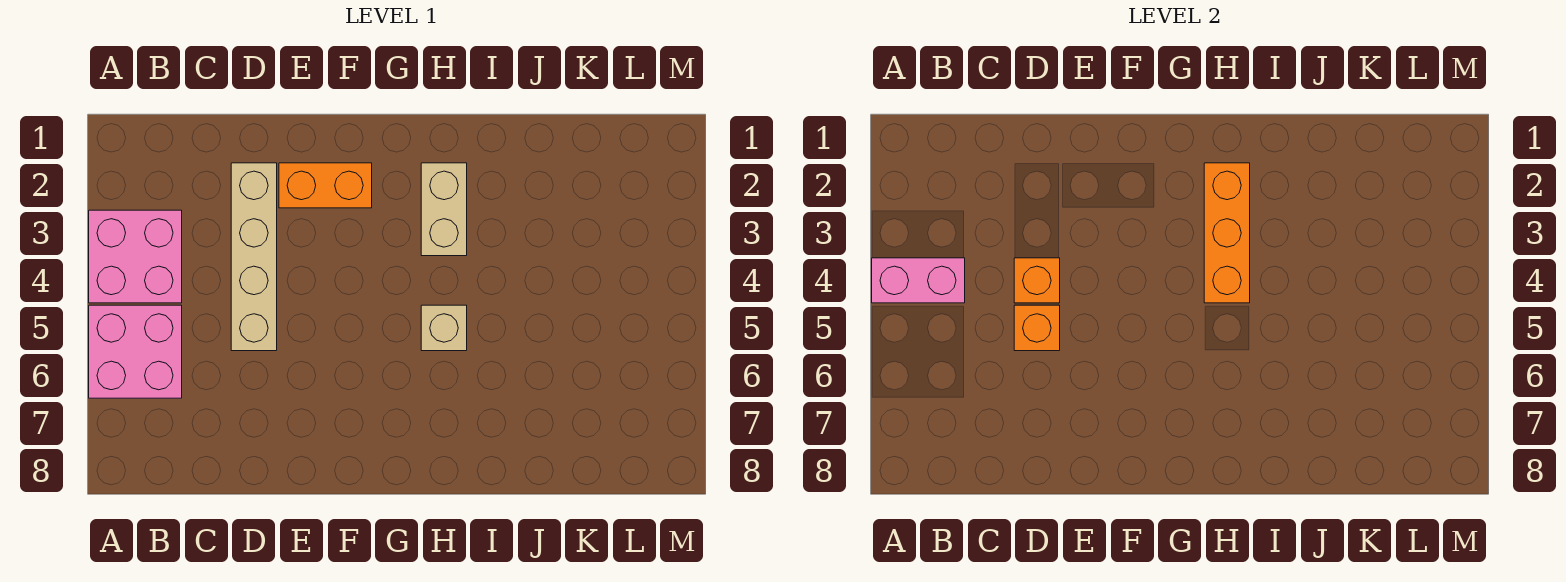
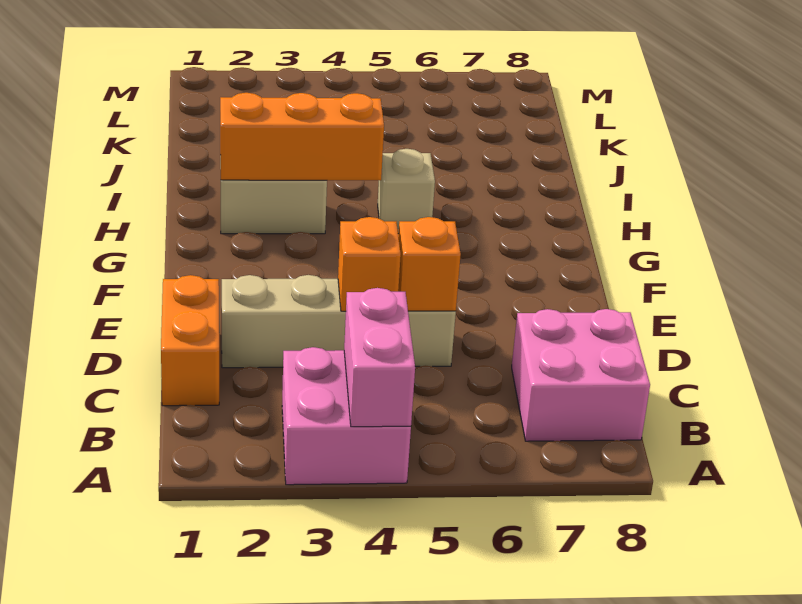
pink brick A5:B6 level 1 -> pink brick B7:C8 level 1
orange brick E2:F2 level 1 -> orange brick C1:D1 level 1

